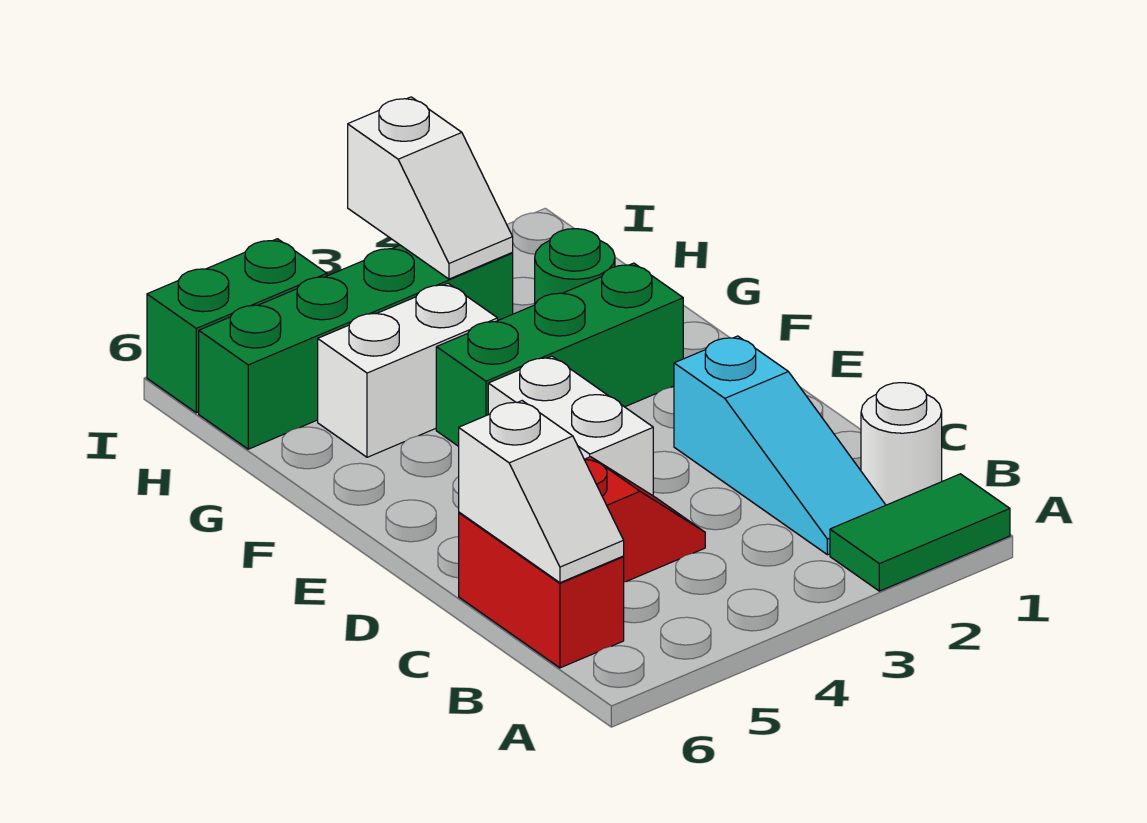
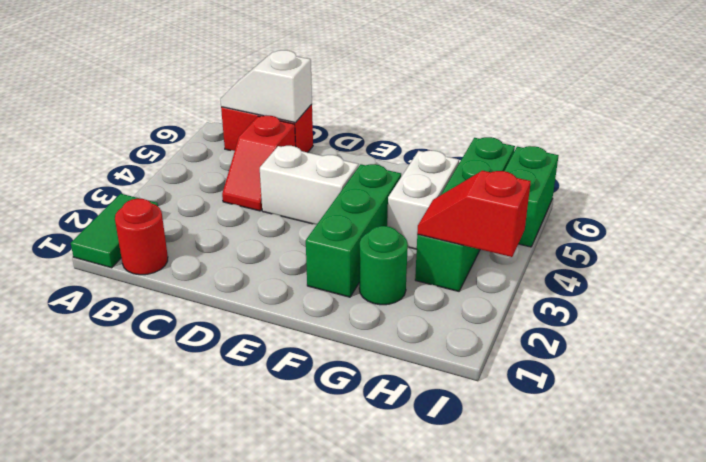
white round brick B1 level 1 -> red round brick B1 level 1
cyan slope B2:D2 level 1 top D -> none
white slope H3:I3 level 2 top I -> red slope H3:I3 level 2 top I

